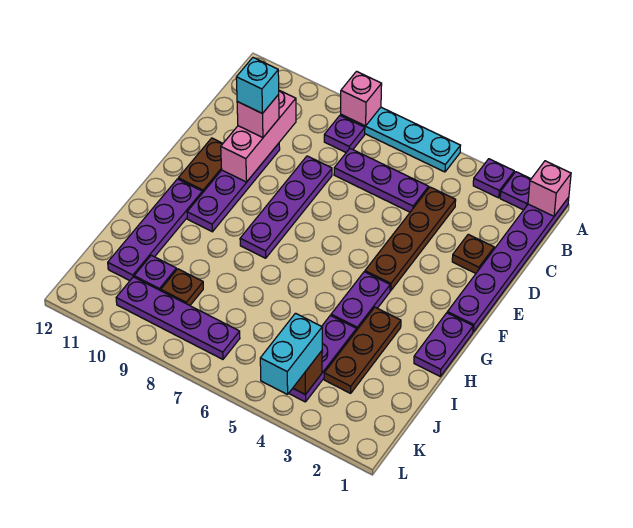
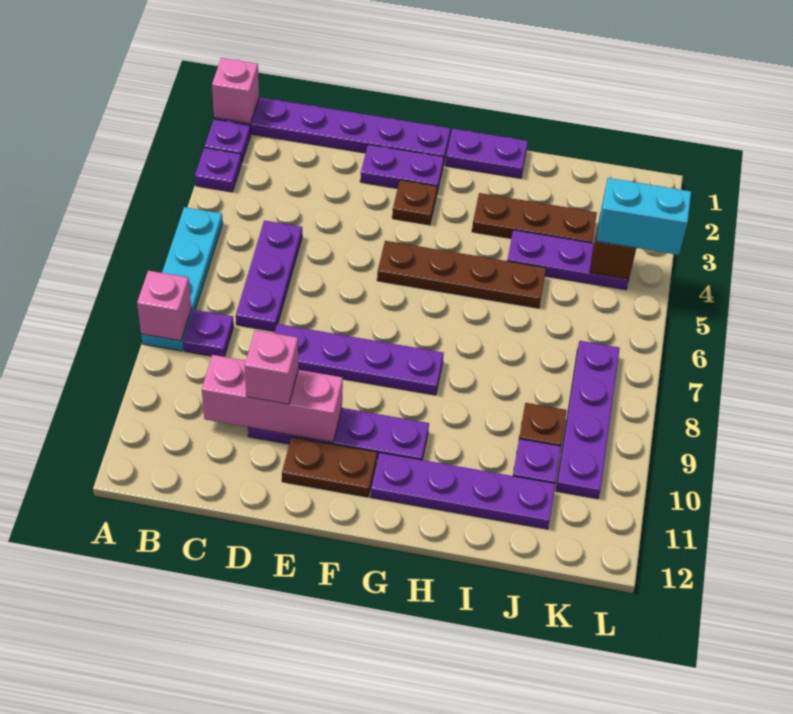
brown plate C4:F4 level 1 -> brown plate F5:I5 level 1
brown plate D2 level 1 -> brown plate F3 level 1
cyan brick D10 level 4 -> none
purple plate G4:H4 level 1 -> purple plate E2:F2 level 1

